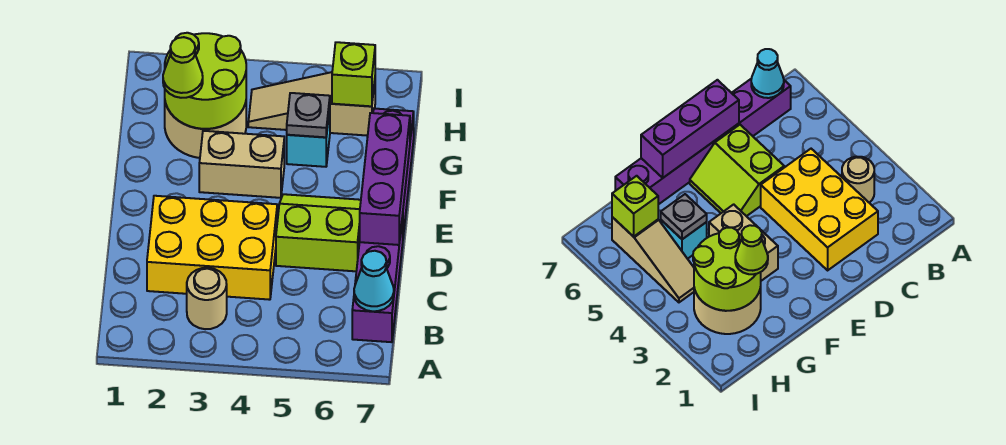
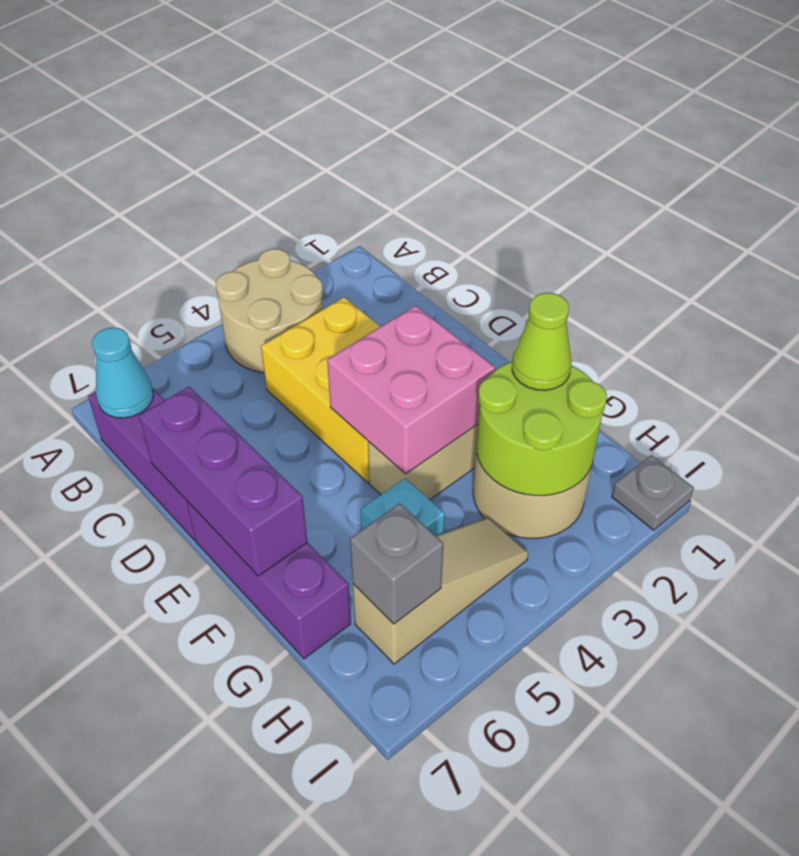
tan round brick B3 level 1 -> tan round brick A3:B4 level 1
yellow brick C2:D4 level 1 -> yellow brick C3:E4 level 1
lime slope D5:E6 level 1 top D -> none
none -> pink brick E3:F4 level 2
grey plate G5 level 2 -> grey plate I1 level 1
lime brick H6 level 2 -> grey brick H6 level 2

